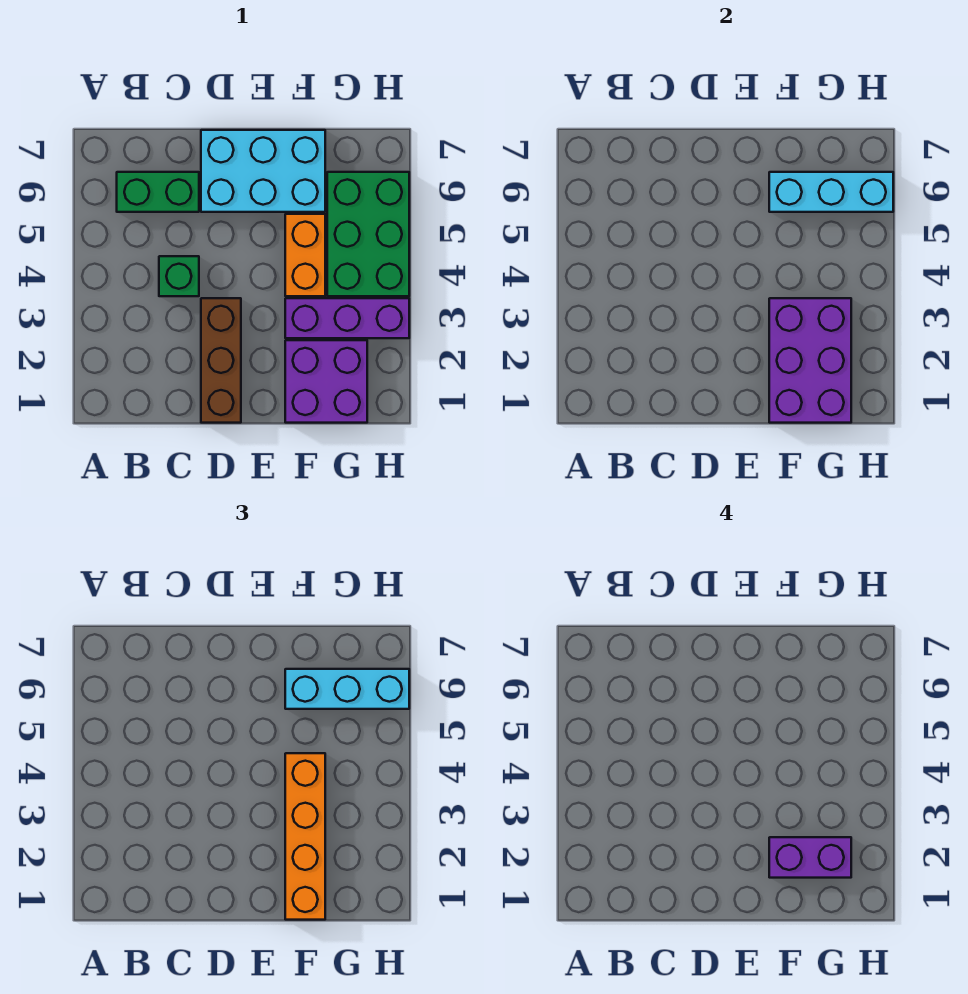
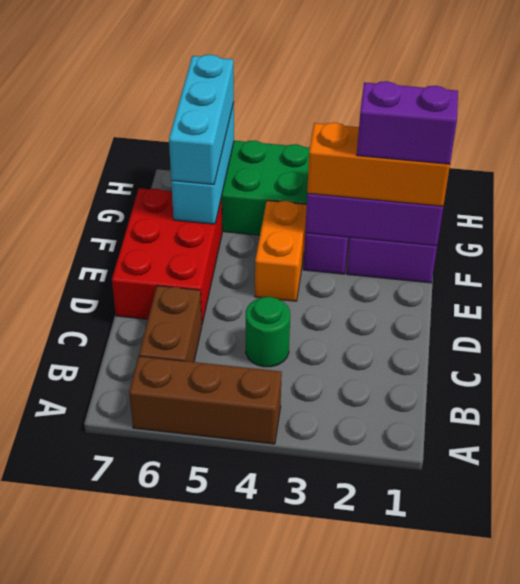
green brick B6:C6 level 1 -> brown brick B6:C6 level 1
green brick C4 level 1 -> green round brick C4 level 1
brown brick D1:D3 level 1 -> brown brick A4:A6 level 1
cyan brick D6:F7 level 1 -> red brick D6:F7 level 1
orange brick F1:F4 level 3 -> orange brick F1:F3 level 3
purple brick F2:G2 level 4 -> purple brick F1:F2 level 4
orange brick F4:F5 level 1 -> orange brick E4:F4 level 1

